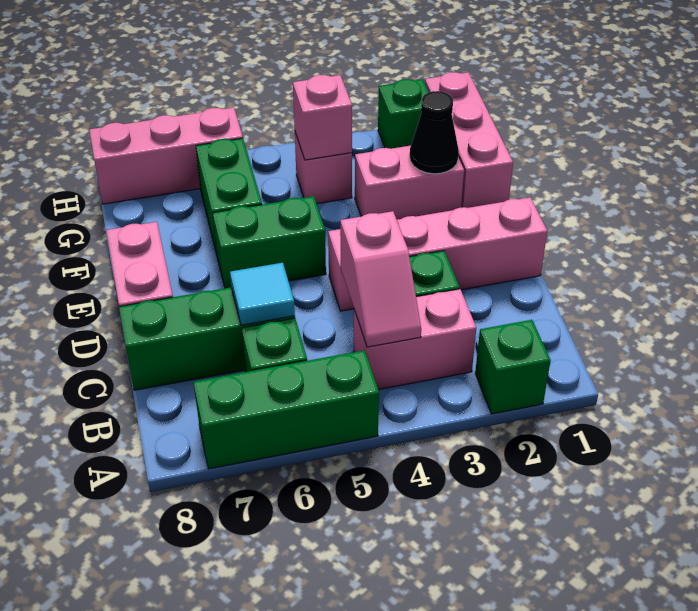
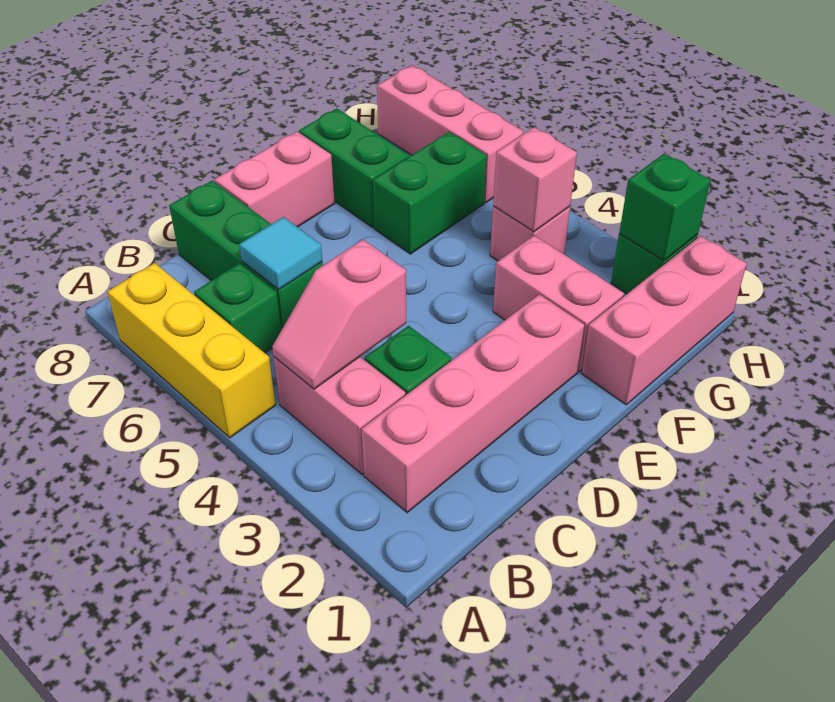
green brick A2 level 1 -> green brick H2 level 2
green brick A5:A7 level 1 -> yellow brick A5:A7 level 1
pink brick D1:D4 level 1 -> pink brick B2:E2 level 1
green brick E5:E6 level 1 -> green brick F7:F8 level 1
black cone F2 level 2 -> none

